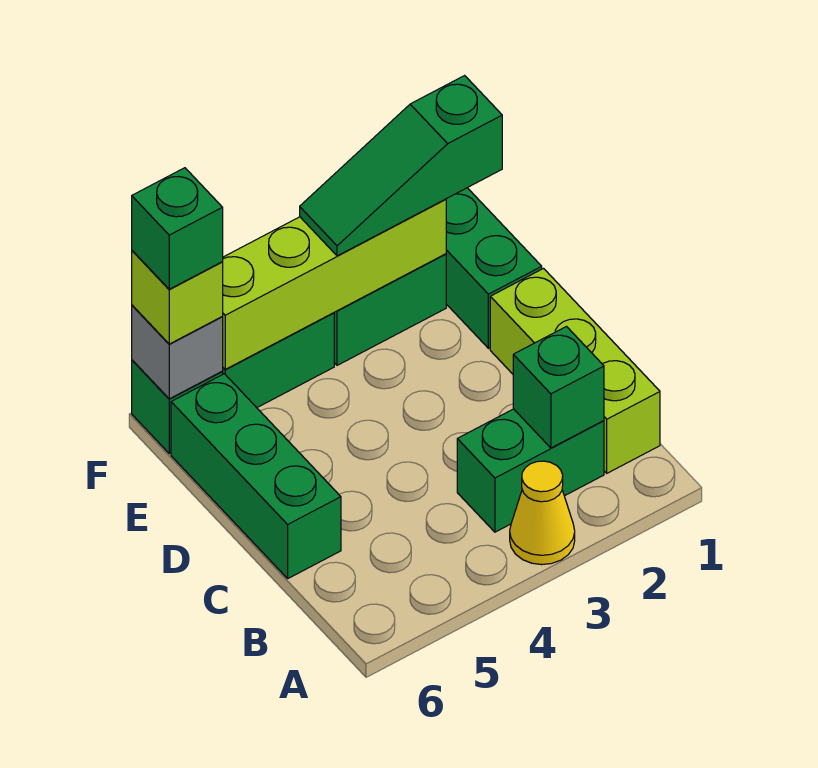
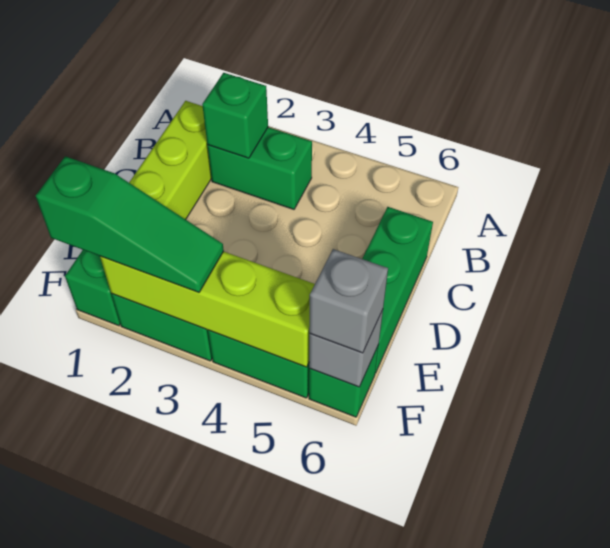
yellow cone A3 level 1 -> none
lime brick F6 level 3 -> grey brick F6 level 3
green brick F6 level 4 -> none

